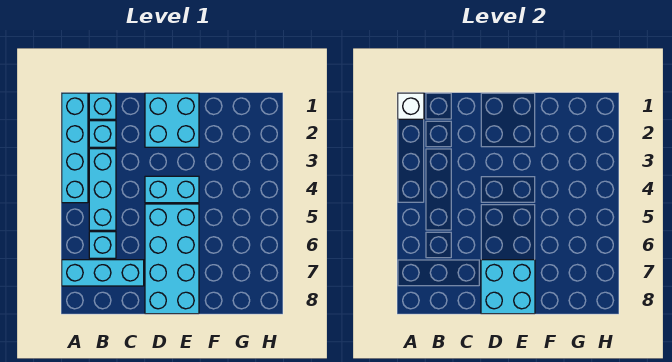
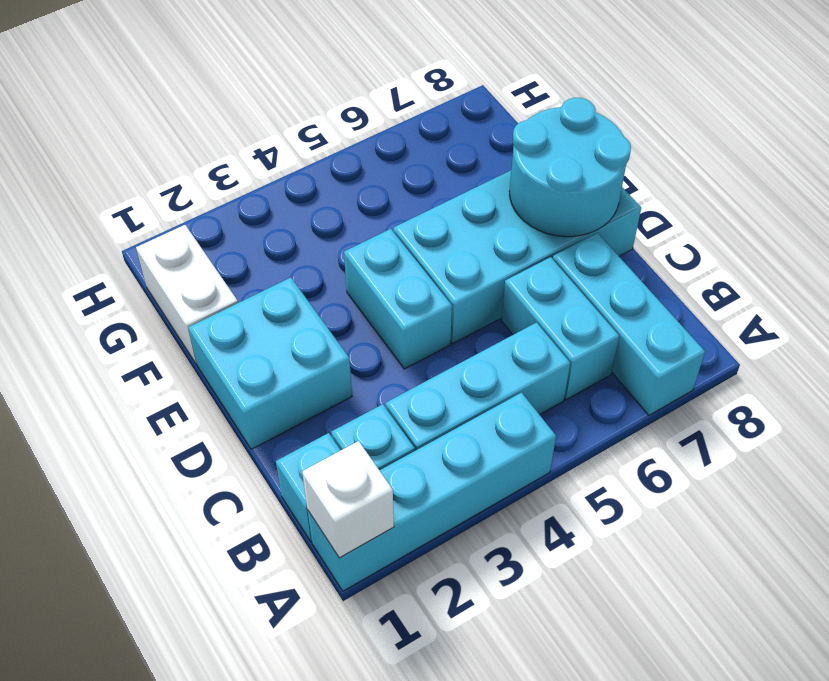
cyan brick B6 level 1 -> cyan brick B6:C6 level 1
cyan brick D7:E8 level 2 -> cyan round brick D7:E8 level 2
none -> white brick F1:G1 level 1

